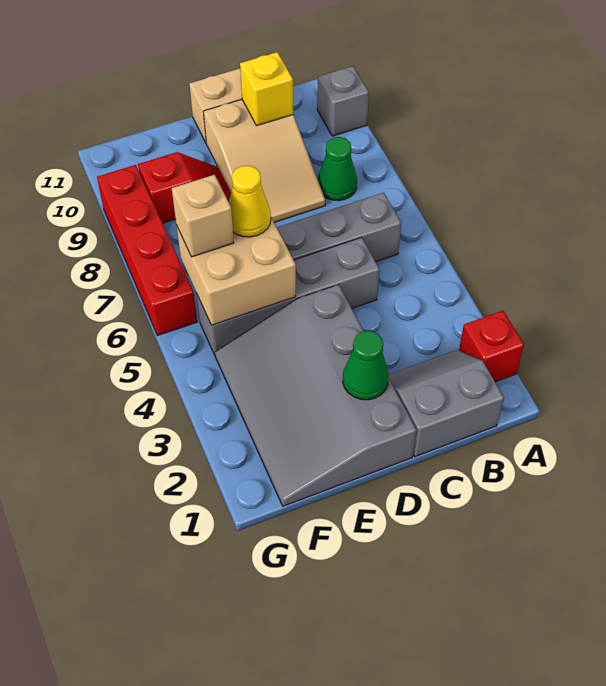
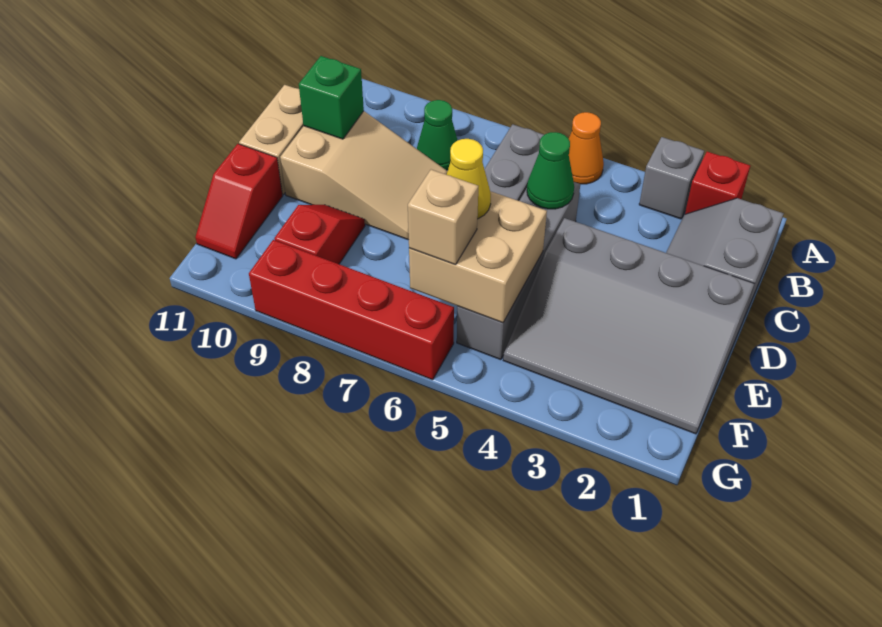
none -> orange cone A5 level 1
grey brick A10 level 1 -> grey brick A3 level 1
yellow brick C10 level 2 -> green brick C10 level 2
green cone D2 level 2 -> green cone C5 level 2
none -> red slope E11:F11 level 1 top E

